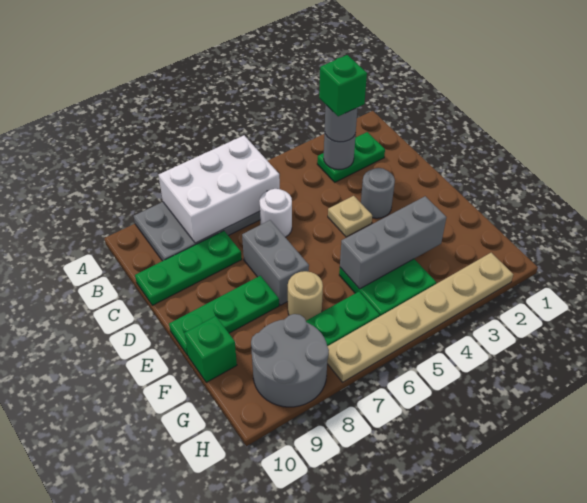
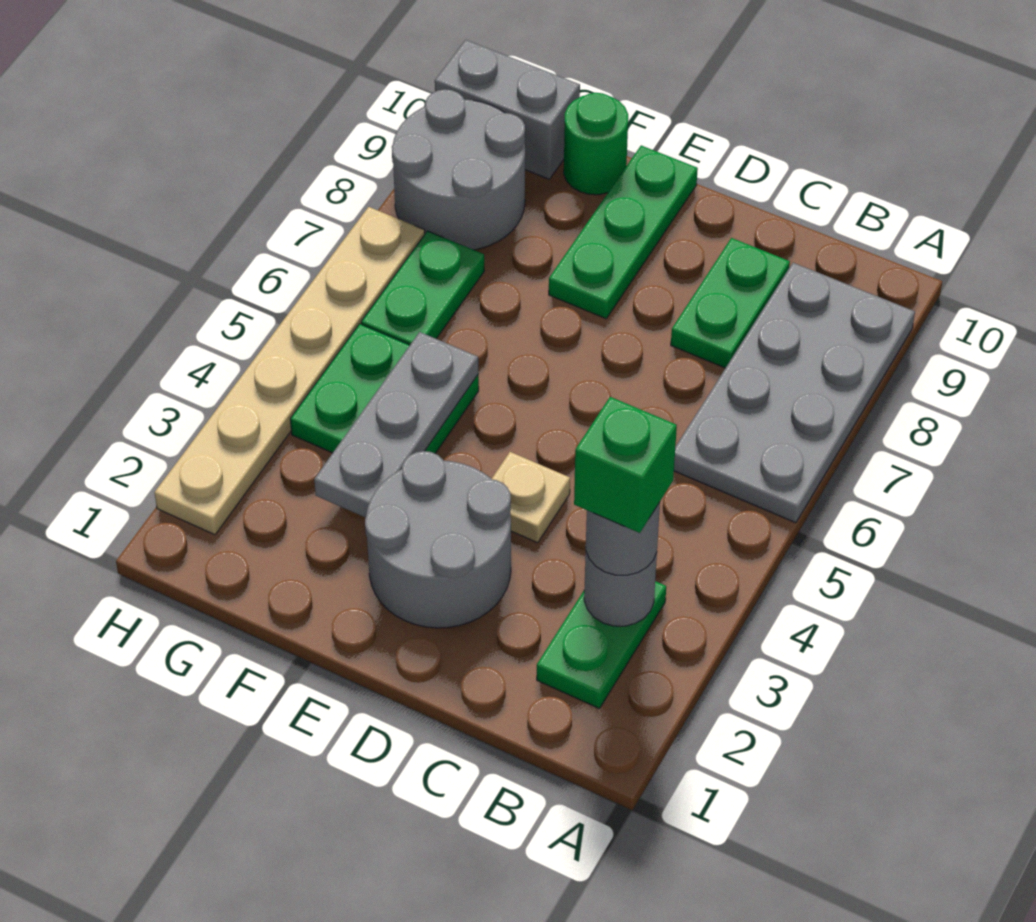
white brick A6:B8 level 2 -> none
white round brick C6 level 1 -> none
green plate C8:C10 level 1 -> green plate C8:C9 level 1
grey round brick D3 level 1 -> grey round brick D2:E3 level 1
grey brick D7:E7 level 1 -> grey brick G10:H10 level 1
grey brick F3:F5 level 2 -> grey plate F3:F5 level 2
tan round brick F7 level 1 -> none
green brick F10 level 1 -> green round brick F10 level 1

